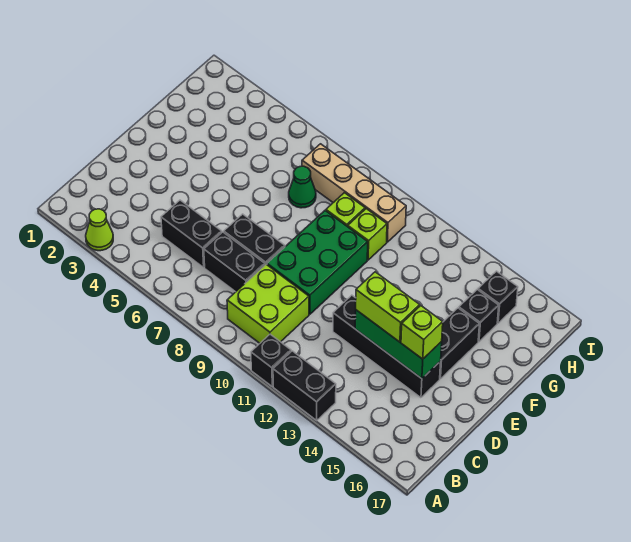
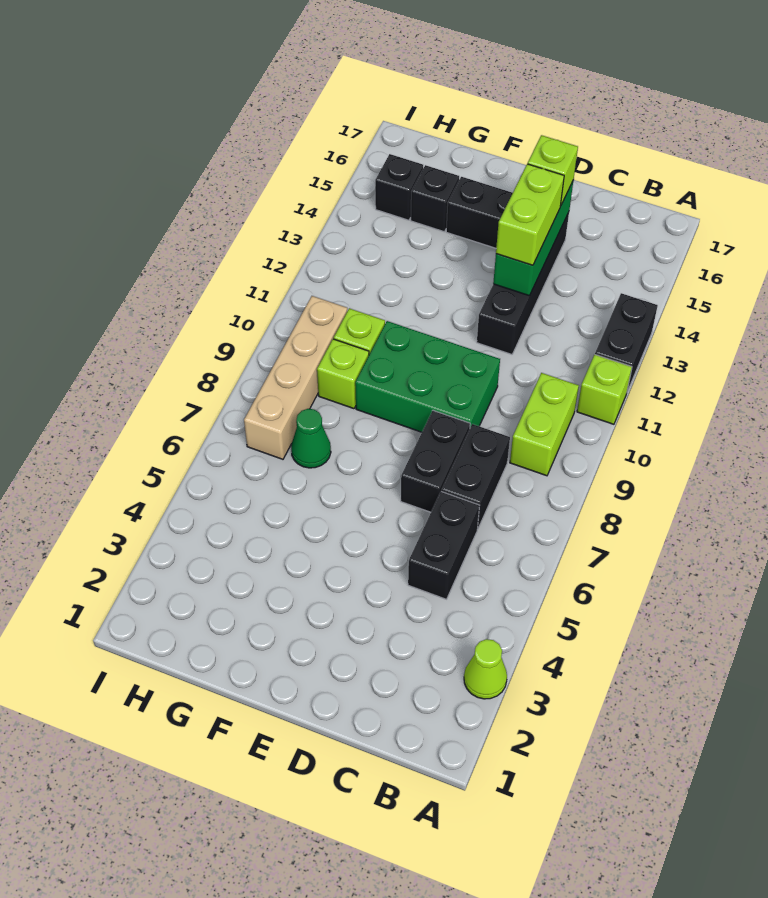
black brick A11 level 1 -> lime brick A11 level 1
lime brick B9:C10 level 1 -> lime brick B9:B10 level 1

